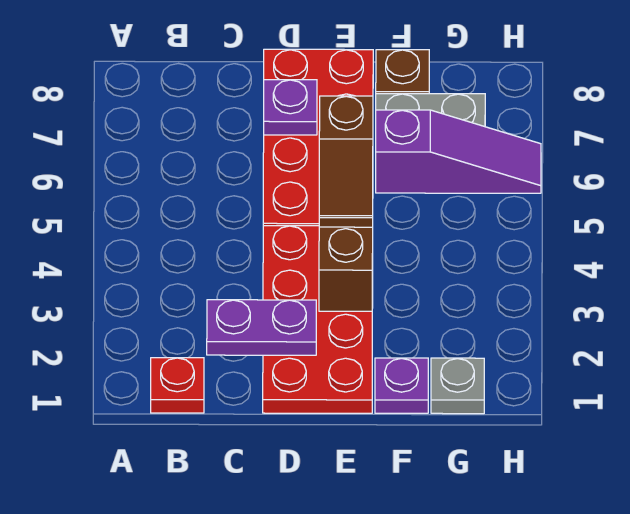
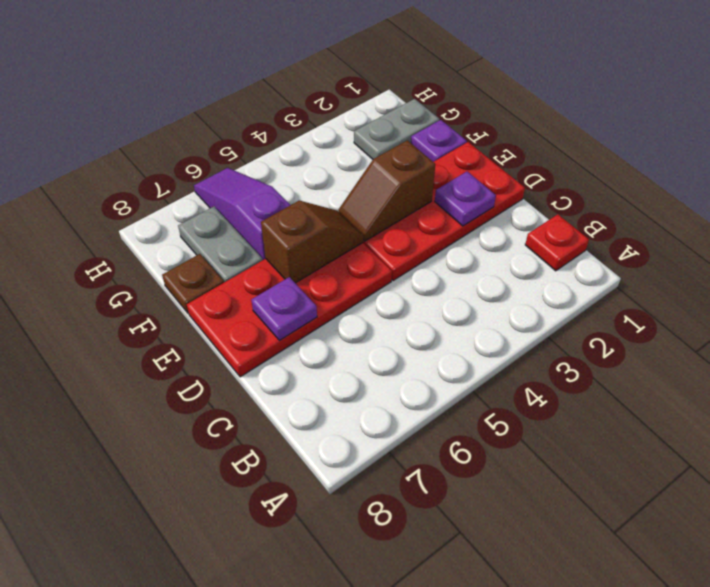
purple plate C2:D2 level 2 -> purple plate D2 level 2
grey plate G1 level 1 -> grey plate G1:G2 level 1

